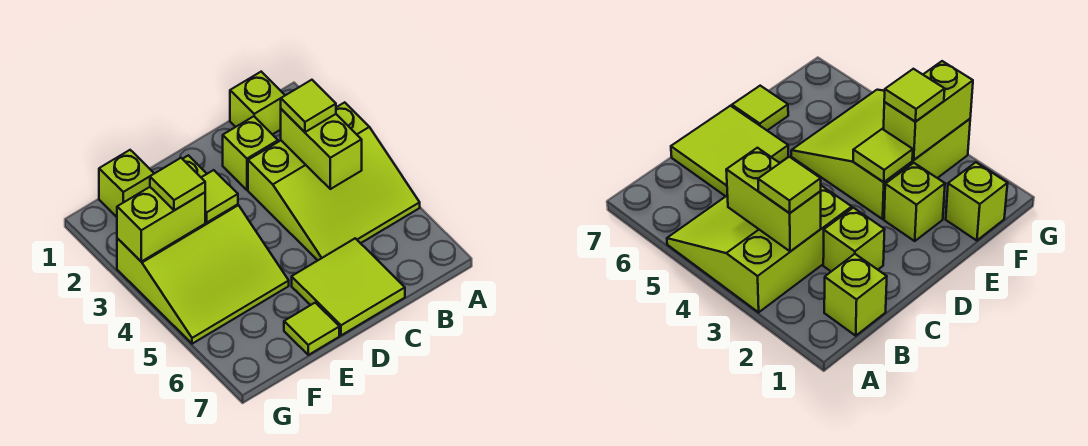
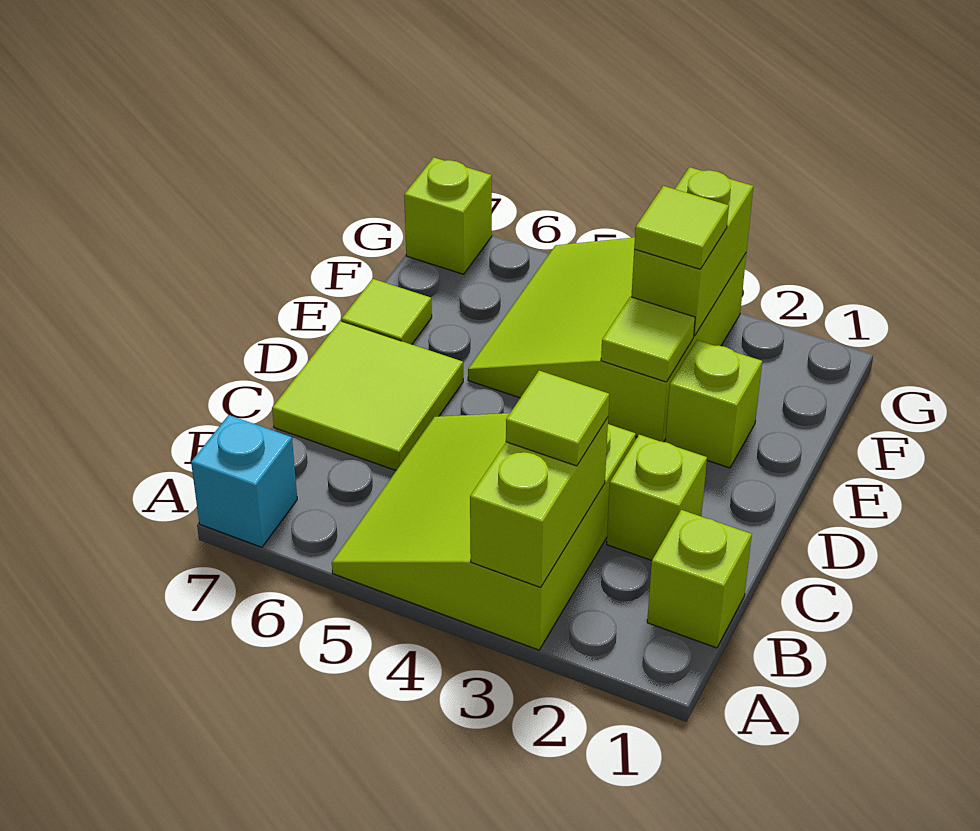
none -> cyan brick A7 level 1
lime brick B3:B4 level 2 -> lime brick A3:B3 level 2
lime brick F1 level 1 -> lime brick G7 level 1

